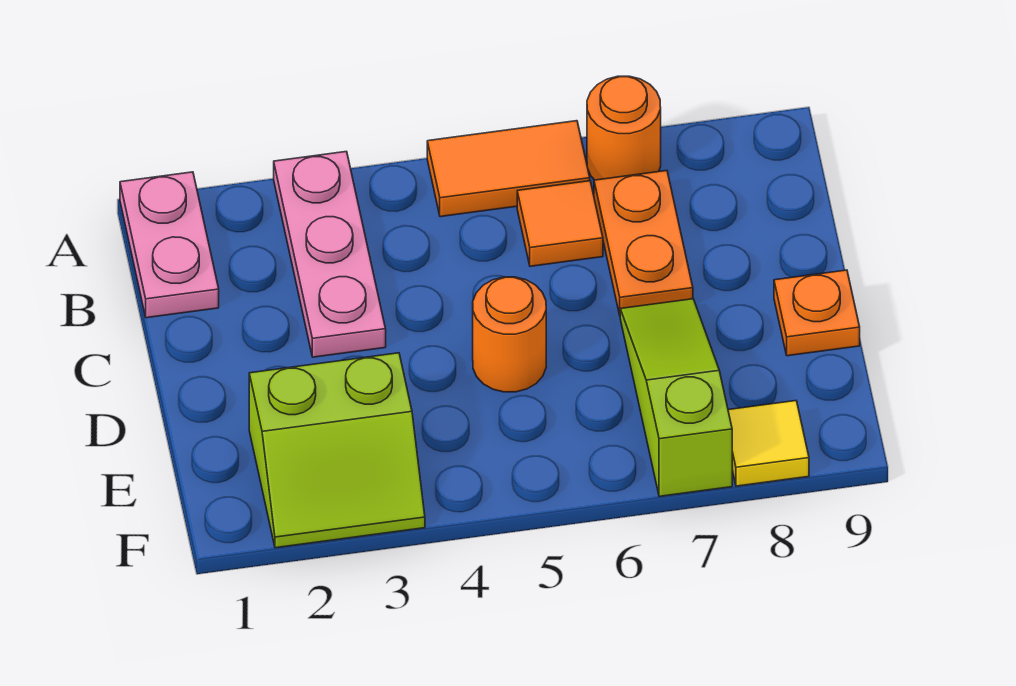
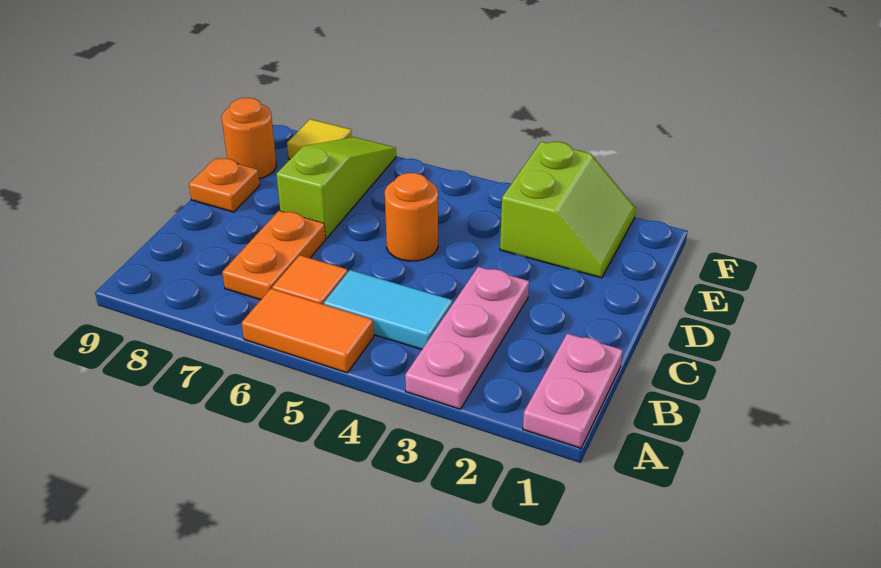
orange round brick A7 level 1 -> orange round brick E9 level 1
none -> cyan tile B4:B5 level 1
lime slope D7:F7 level 1 top F -> lime slope D7:F7 level 1 top D
lime slope E2:F3 level 1 top E -> lime slope E2:F3 level 1 top 3

